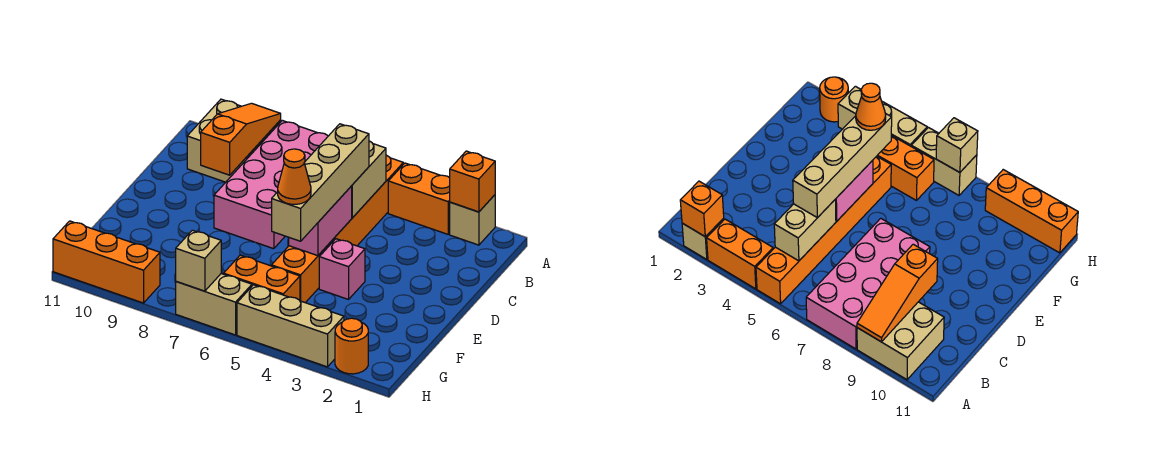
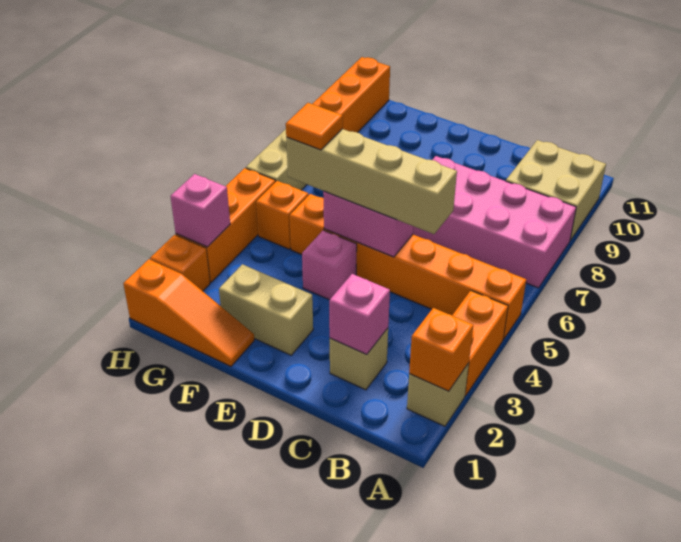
orange slope A9:C9 level 2 top C -> orange slope F1:H1 level 1 top H
tan brick B5:C5 level 2 -> tan brick E2:F2 level 1
none -> pink brick C2 level 2
orange cone F5 level 4 -> orange tile F5 level 4
orange brick G5:G6 level 1 -> orange brick G5 level 1
orange round brick H2 level 1 -> orange brick H2 level 1
tan brick H3:H5 level 1 -> orange brick H3:H5 level 1
none -> pink brick H3 level 2
tan brick H7 level 2 -> tan brick C2 level 1

